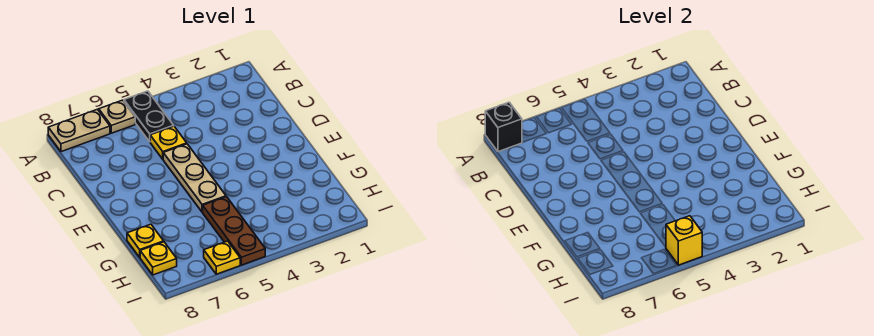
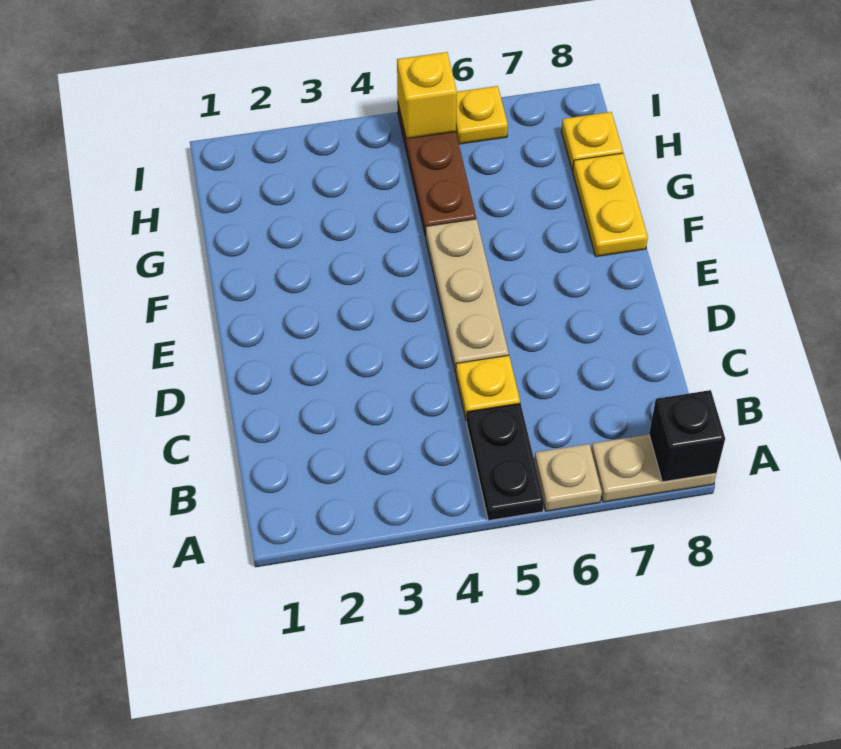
yellow plate G8 level 1 -> yellow plate F8:G8 level 1

